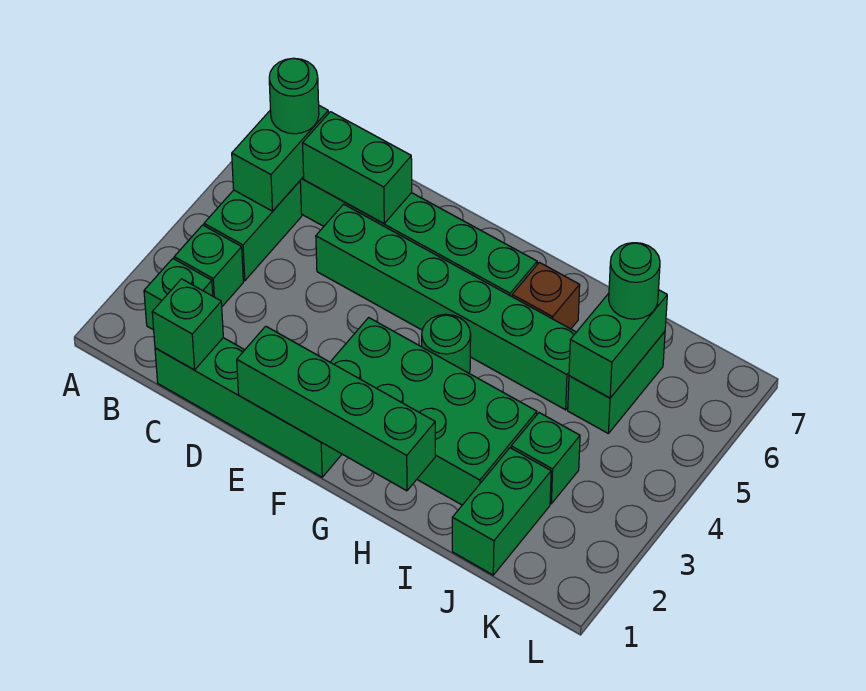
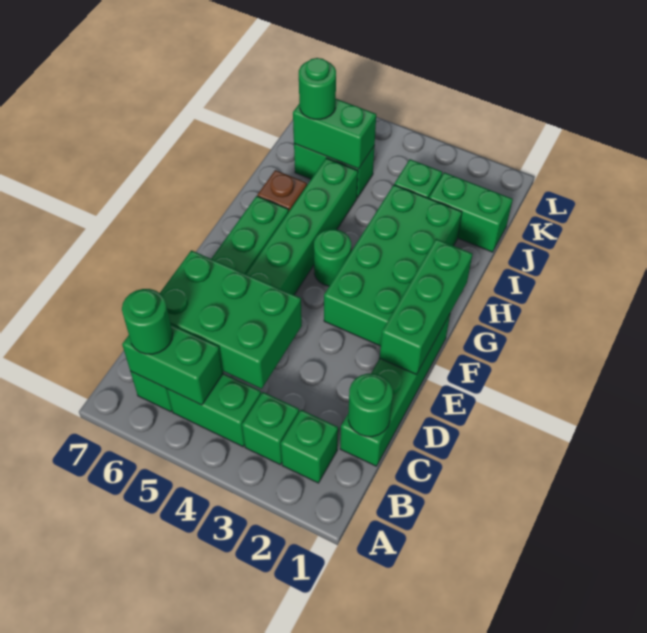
green brick C1 level 2 -> green round brick C1 level 2
green brick C6:D6 level 2 -> green brick C4:D6 level 2
green brick E1:H1 level 2 -> green brick E1:G1 level 2

